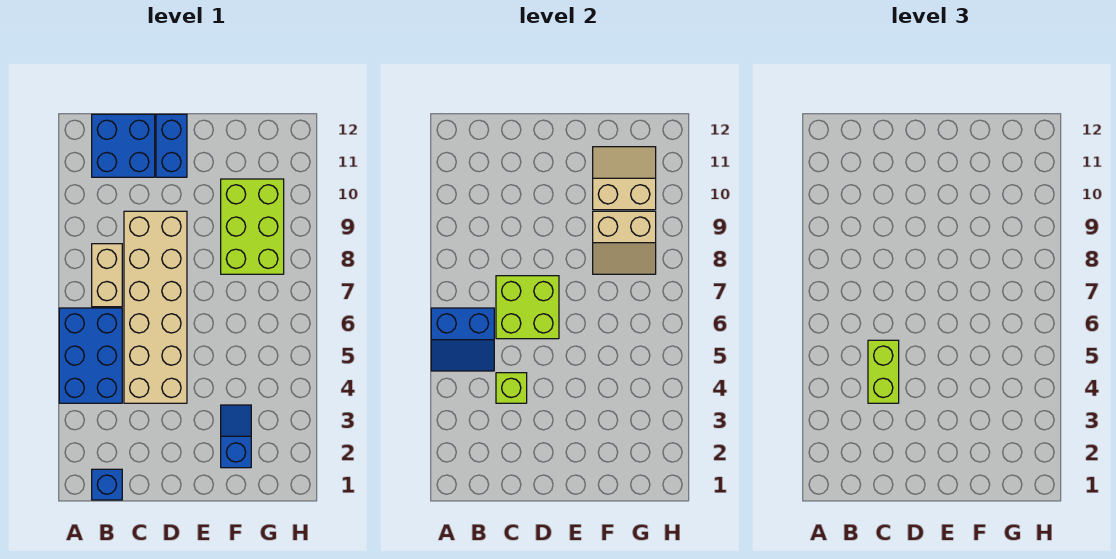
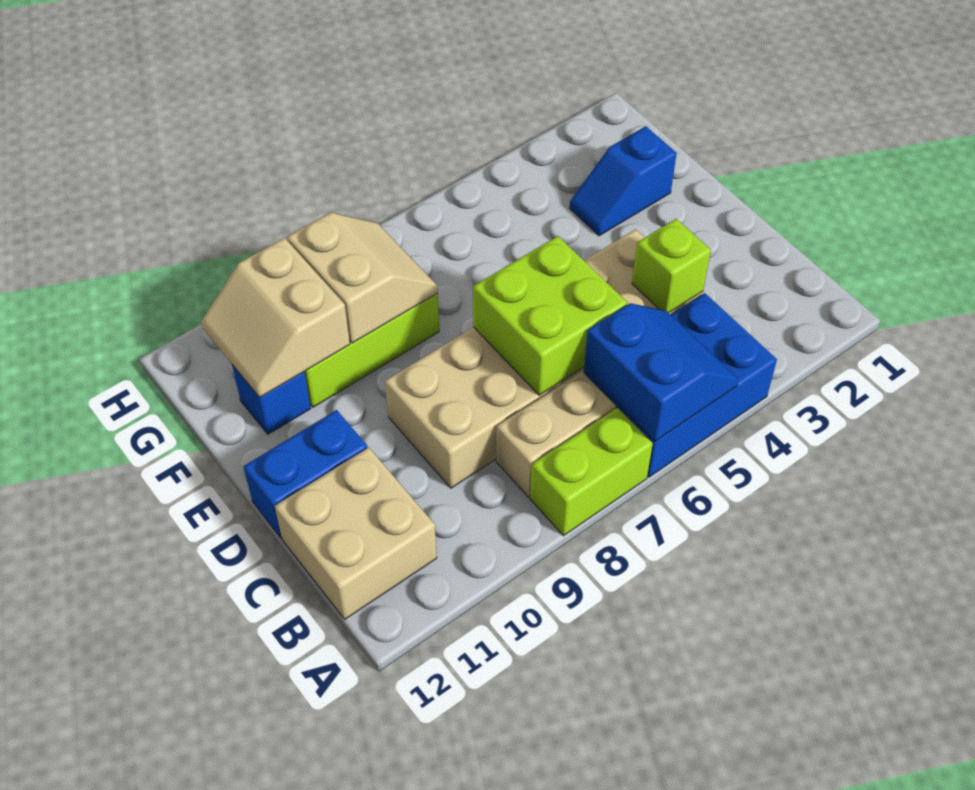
blue brick B1 level 1 -> blue brick F11 level 1
blue brick B11:C12 level 1 -> tan brick B11:C12 level 1
lime brick C4:C5 level 3 -> lime brick A7:A8 level 1

